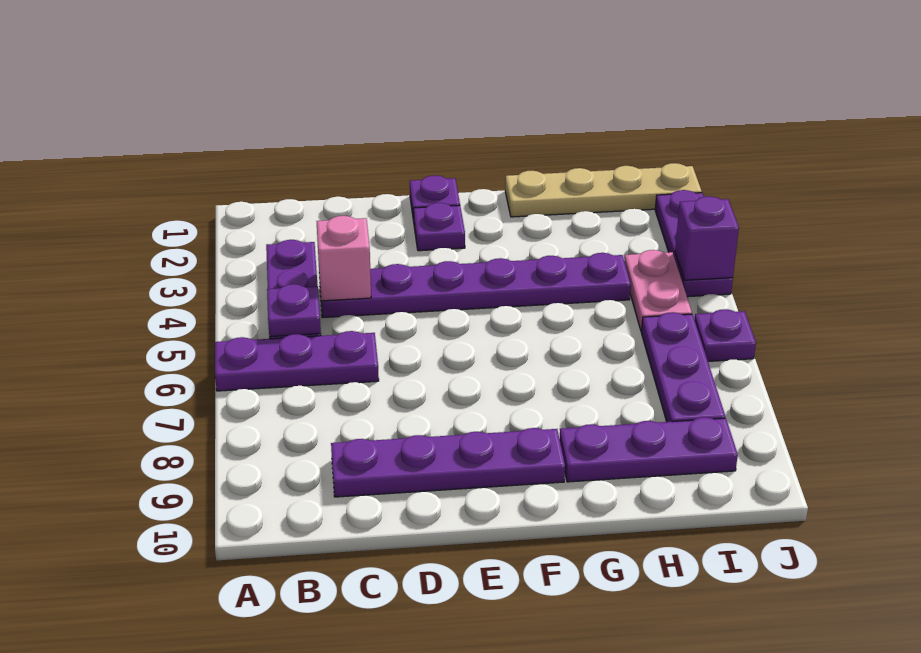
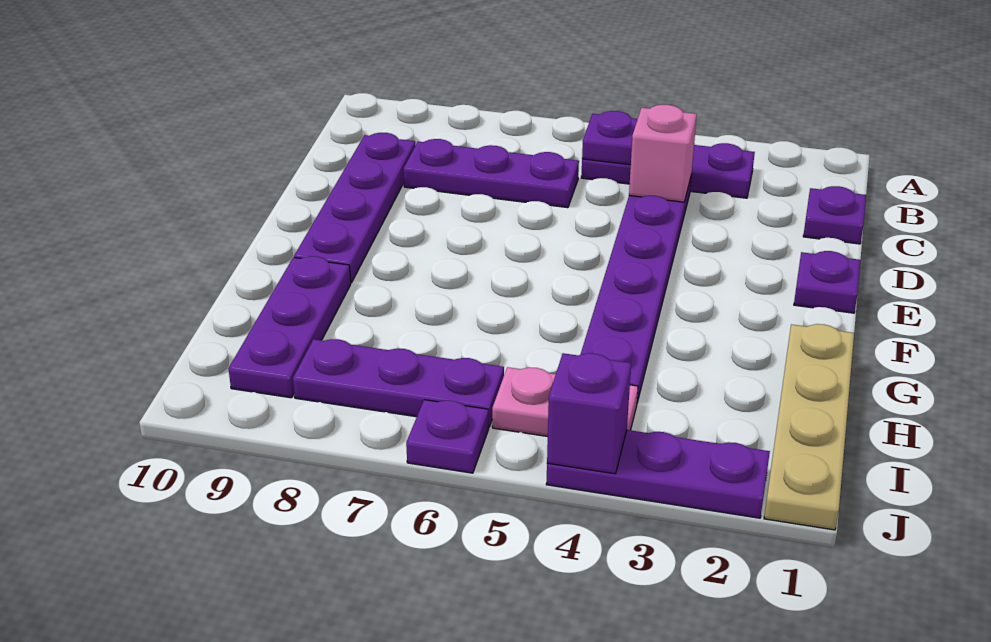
purple plate A6:C6 level 1 -> purple plate C6:C8 level 1
purple plate E2 level 1 -> purple plate C1 level 1

